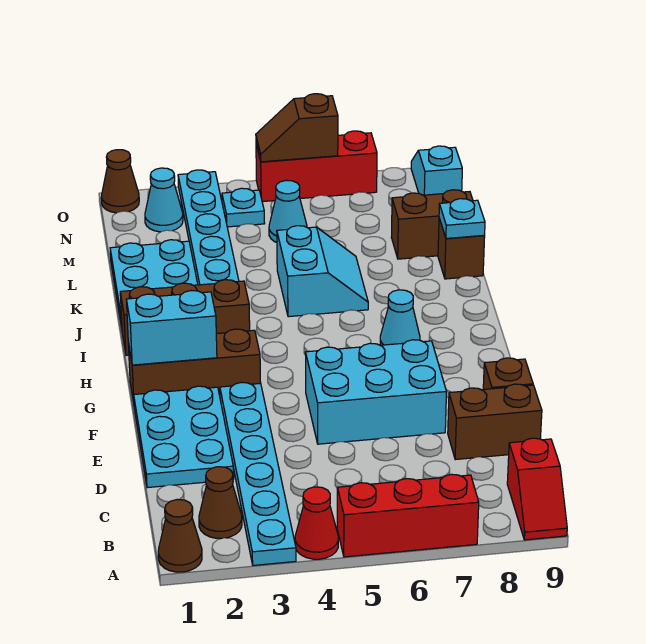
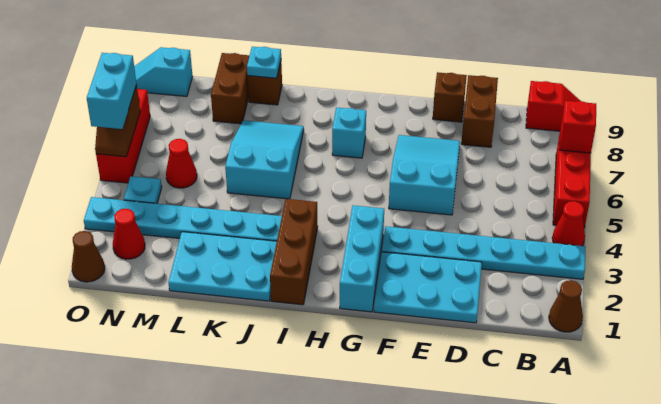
none -> red brick A7 level 2
brown cone B2 level 1 -> none
cyan brick E5:F7 level 1 -> cyan slope E5:F7 level 1 top 5
brown brick G1:G3 level 1 -> cyan brick G1:G3 level 1
cyan brick G1:G2 level 2 -> cyan brick O5:O6 level 3
cyan cone H7 level 1 -> cyan brick H7 level 1
cyan slope J5:K6 level 1 top 5 -> cyan slope J5:K7 level 1 top 5
cyan cone M5 level 1 -> red cone M5 level 1
cyan cone N2 level 1 -> red cone N2 level 1

